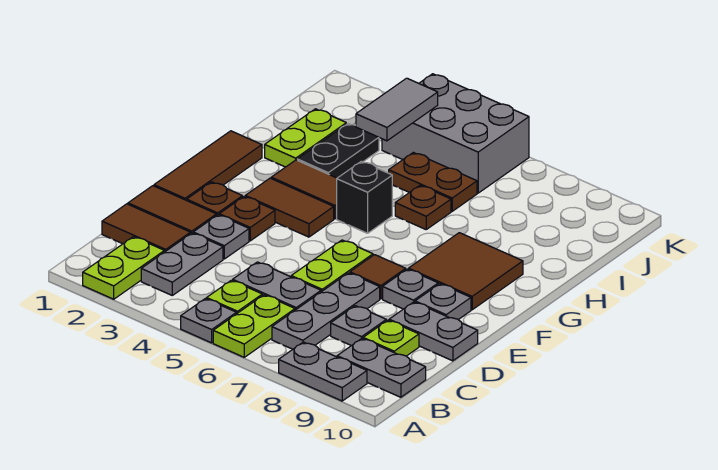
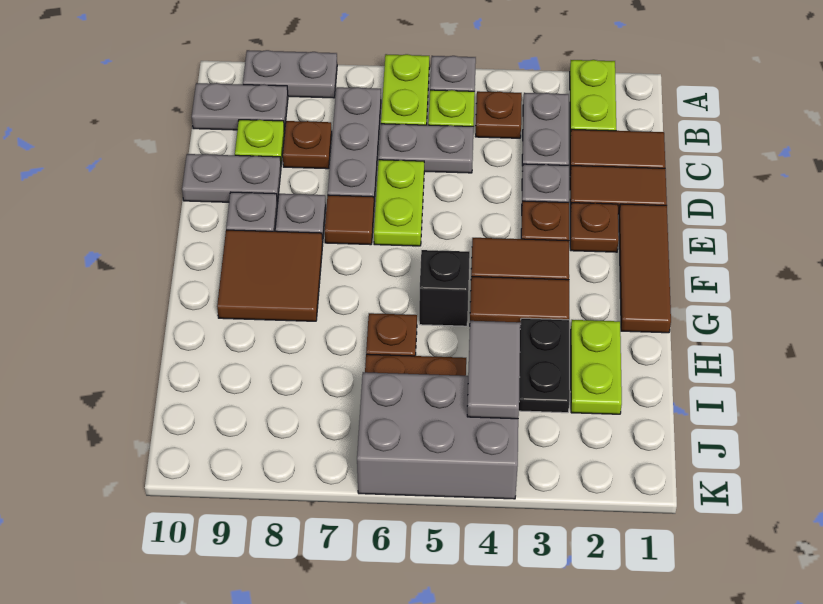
none -> brown plate B4 level 1
grey plate C8 level 1 -> brown plate C8 level 1

